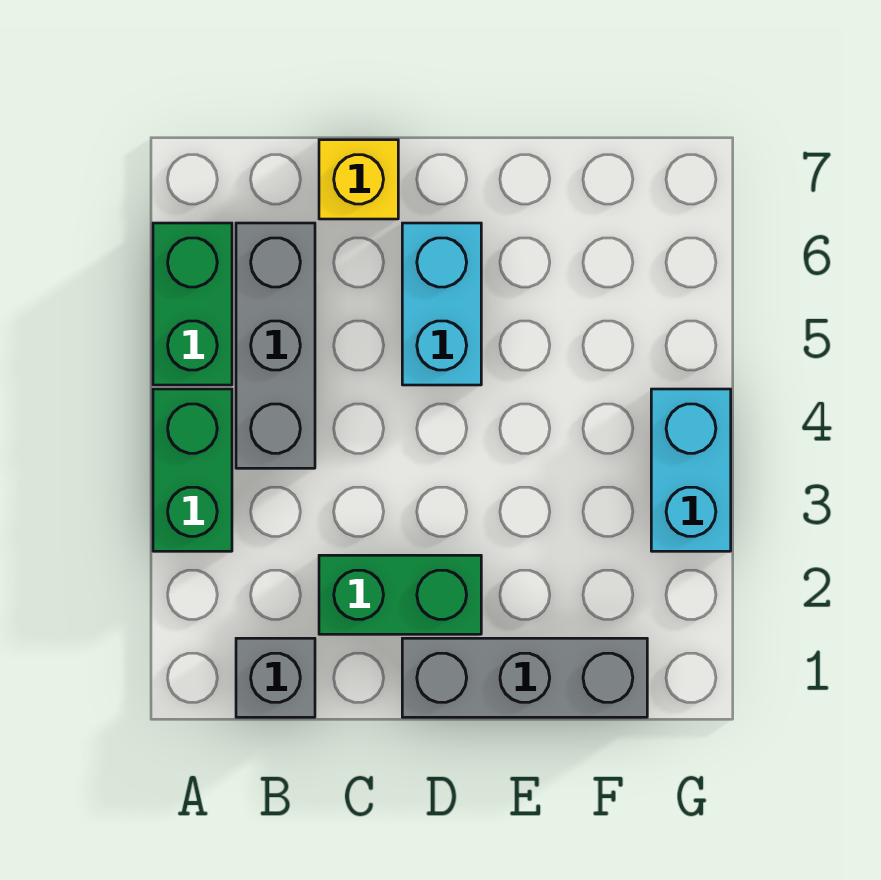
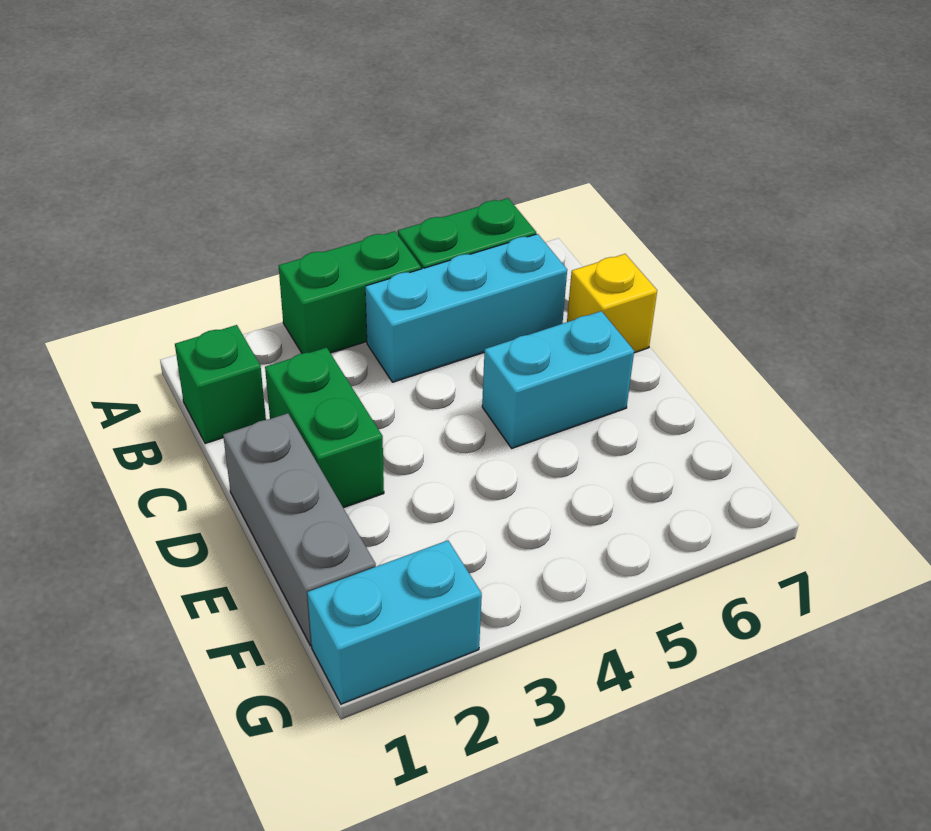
grey brick B1 level 1 -> green brick B1 level 1
grey brick B4:B6 level 1 -> cyan brick B4:B6 level 1
cyan brick G3:G4 level 1 -> cyan brick G1:G2 level 1

